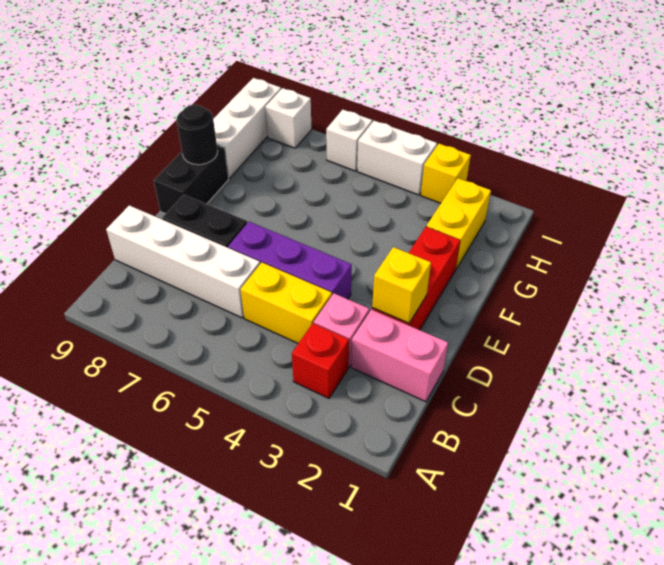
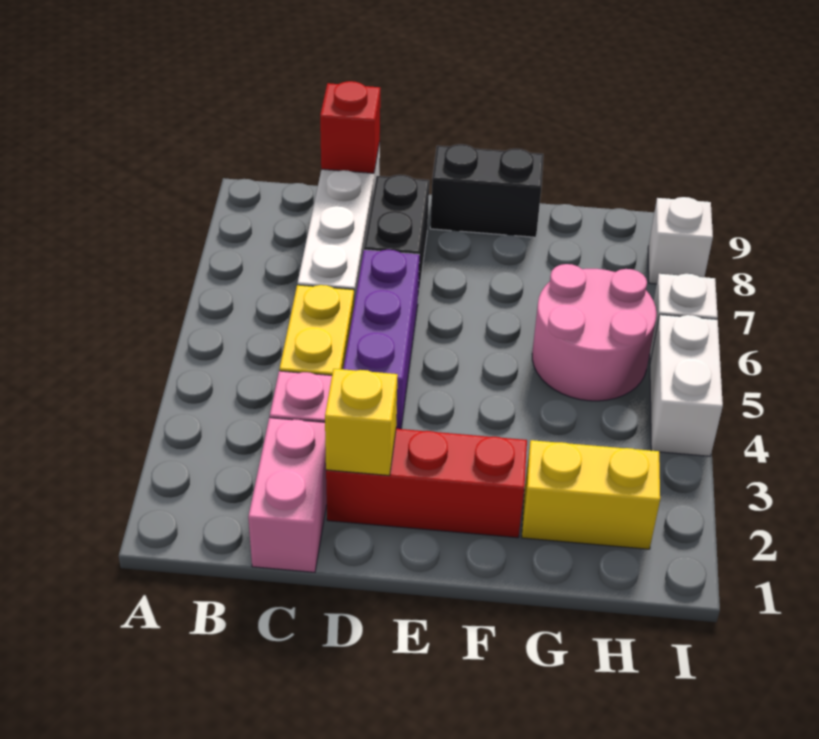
red brick B3 level 1 -> red brick C9 level 2
black round brick F9 level 2 -> none
none -> pink round brick G5:H6 level 1
white brick G9:I9 level 1 -> none
yellow brick I3 level 1 -> none

